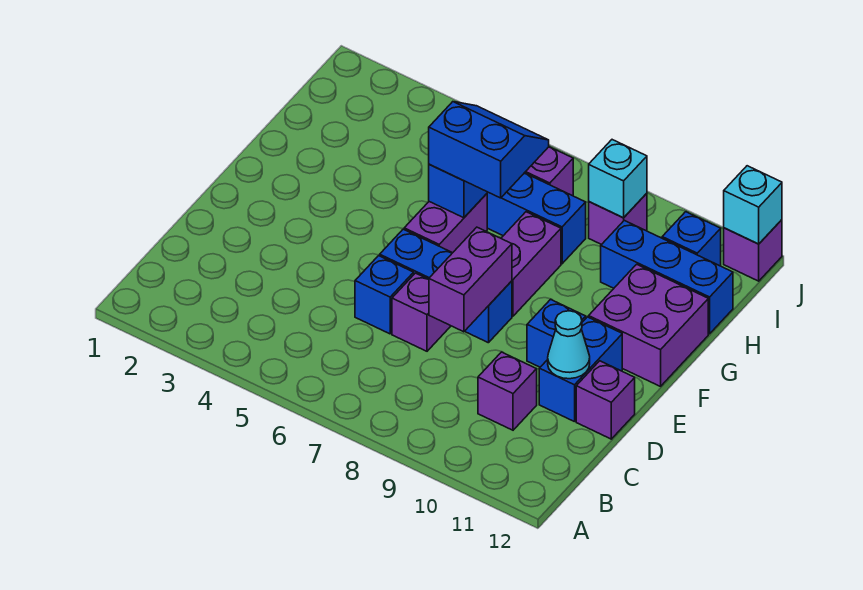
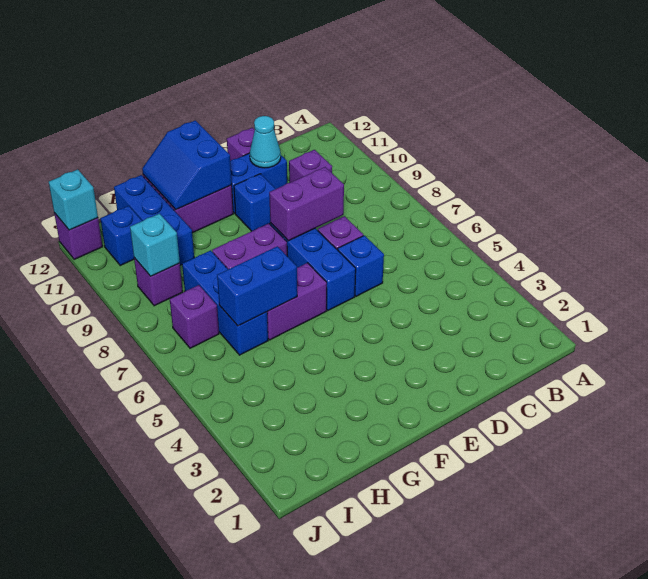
blue slope G6:H7 level 3 top G -> blue slope F11:G12 level 2 top F

